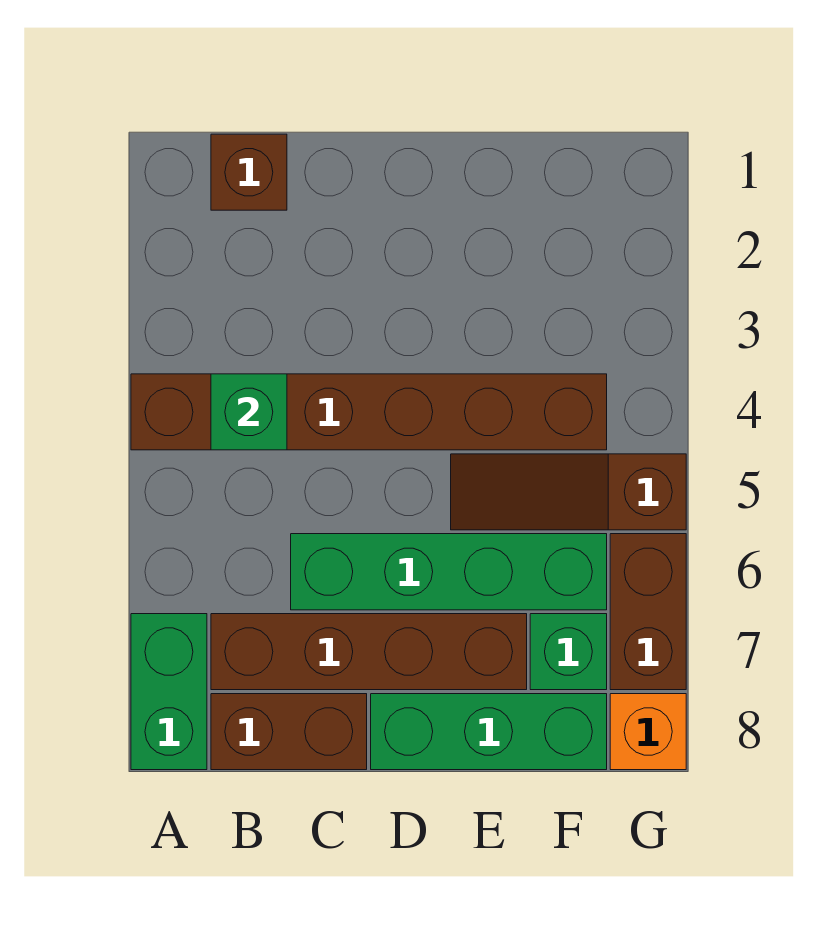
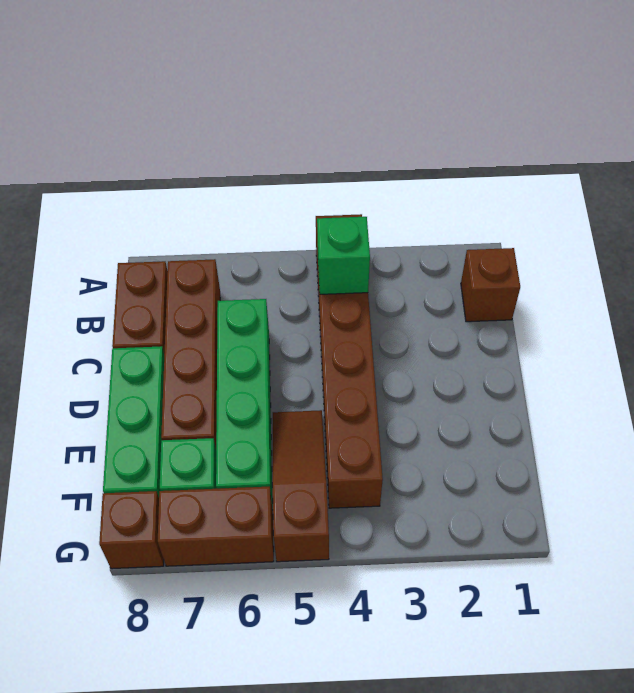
green brick A7:A8 level 1 -> none
orange brick G8 level 1 -> brown brick G8 level 1

